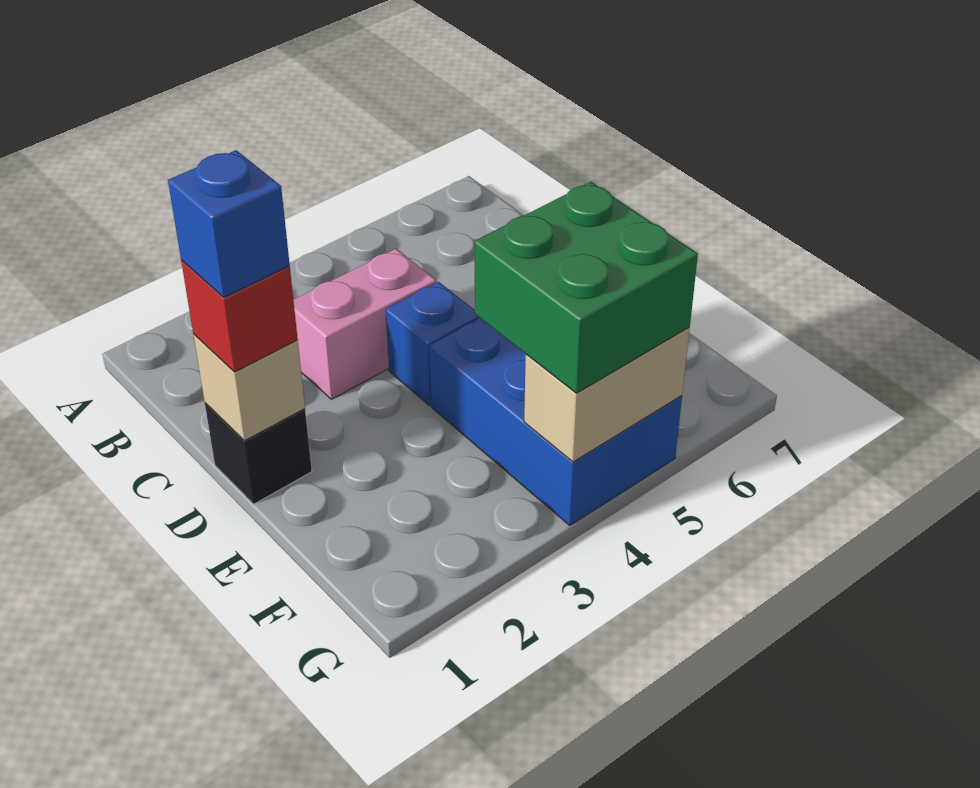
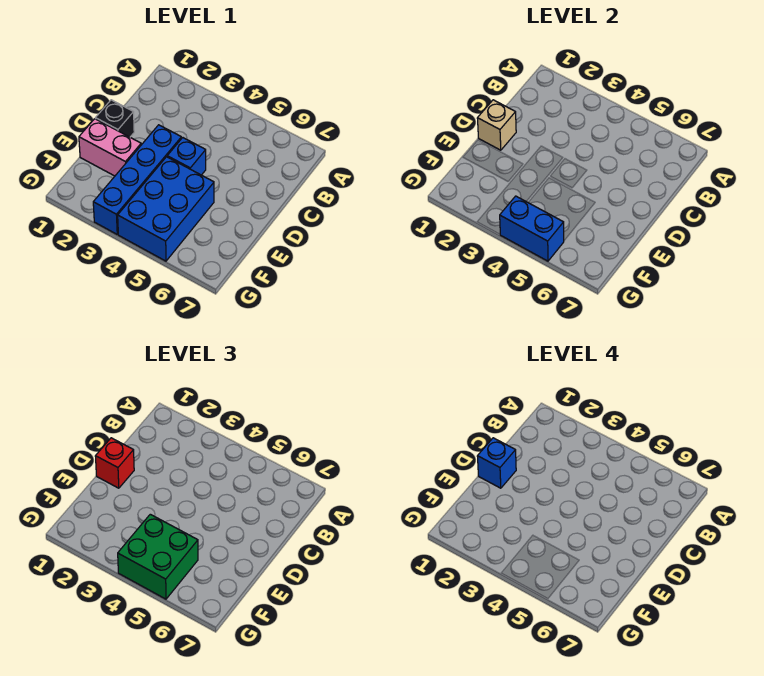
pink brick C3:C4 level 1 -> pink brick E1:E2 level 1
none -> blue brick D3:G3 level 1
tan brick G4:G5 level 2 -> blue brick G4:G5 level 2

